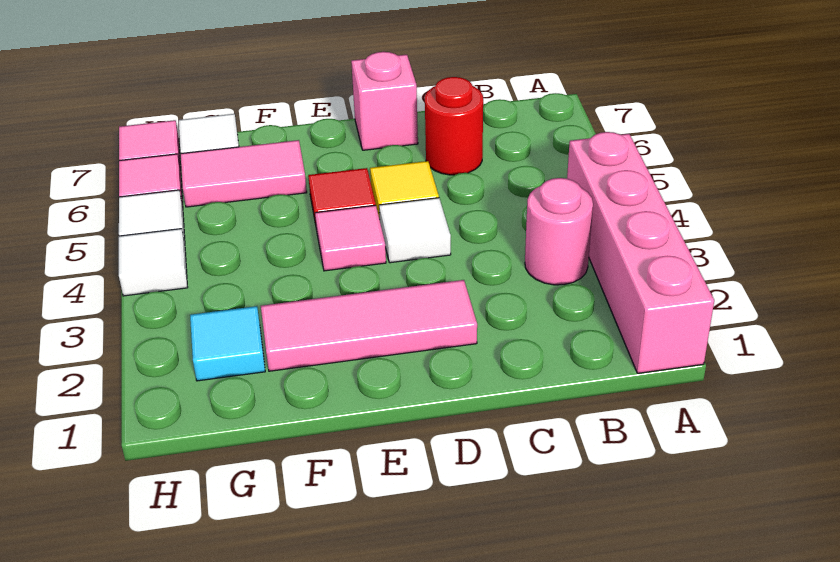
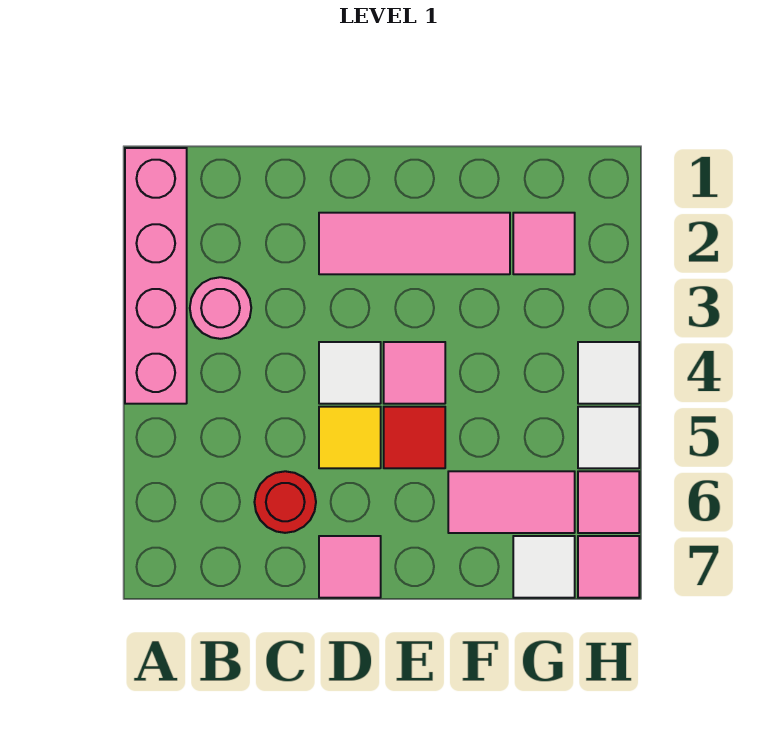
pink brick D7 level 1 -> pink tile D7 level 1
cyan tile G2 level 1 -> pink tile G2 level 1

